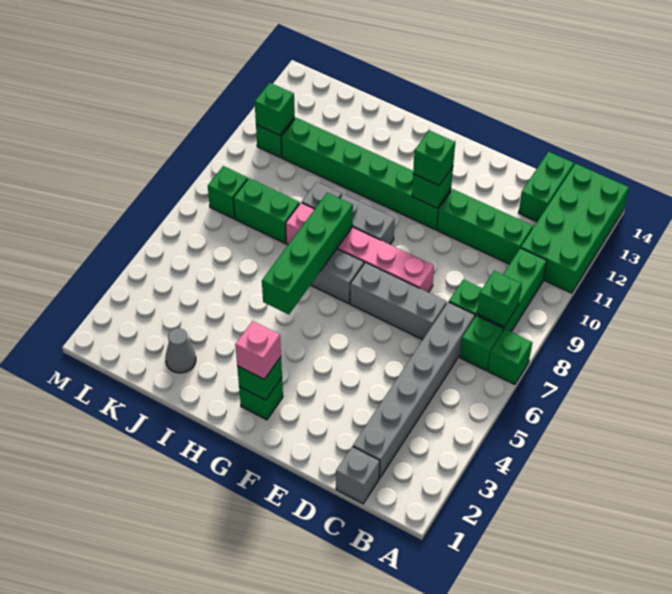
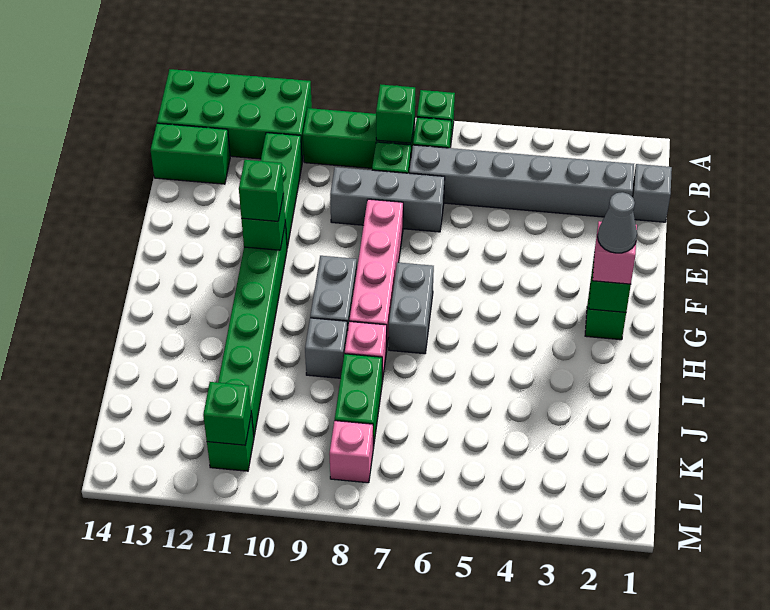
grey brick D7:F7 level 1 -> grey brick D7:D9 level 1
green brick H5:H8 level 2 -> none
grey cone J2 level 1 -> grey cone G2 level 4
green brick L8 level 1 -> pink brick L8 level 1

